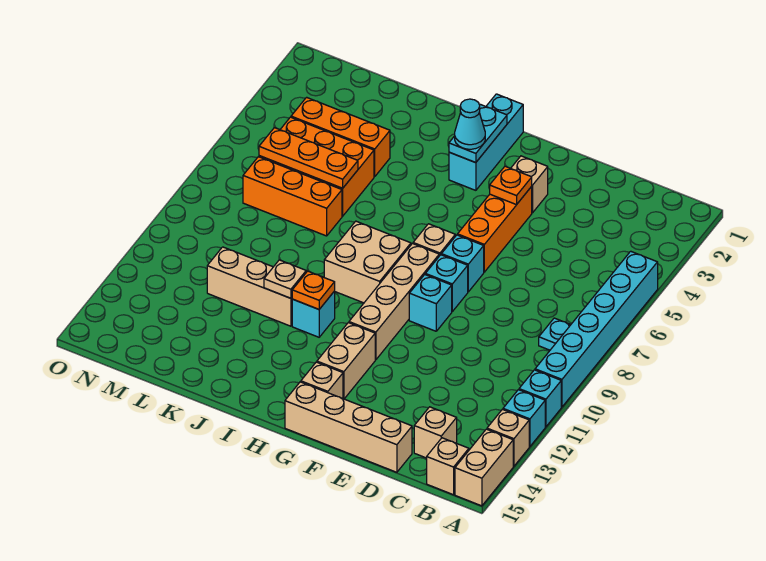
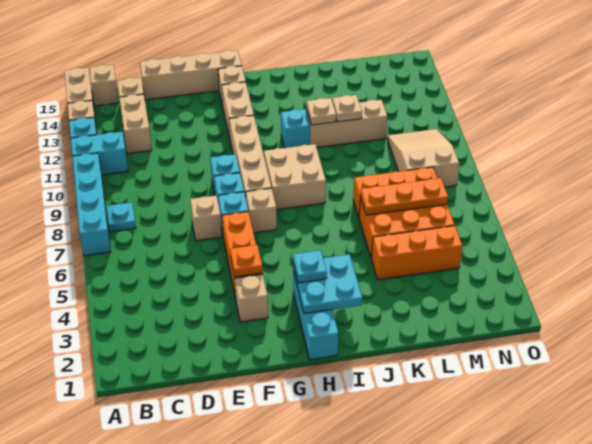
cyan brick A5:A10 level 1 -> cyan brick A7:A10 level 1
cyan brick A11 level 1 -> cyan brick A11:B11 level 1
none -> tan brick C12:C13 level 1
none -> tan brick E7 level 1
cyan plate H2:H3 level 2 -> cyan plate H2:I3 level 2
cyan cone H3 level 3 -> cyan plate H3 level 3
orange plate I11 level 2 -> none
none -> tan plate K11 level 2
none -> tan slope M8:N10 level 1 top 8

